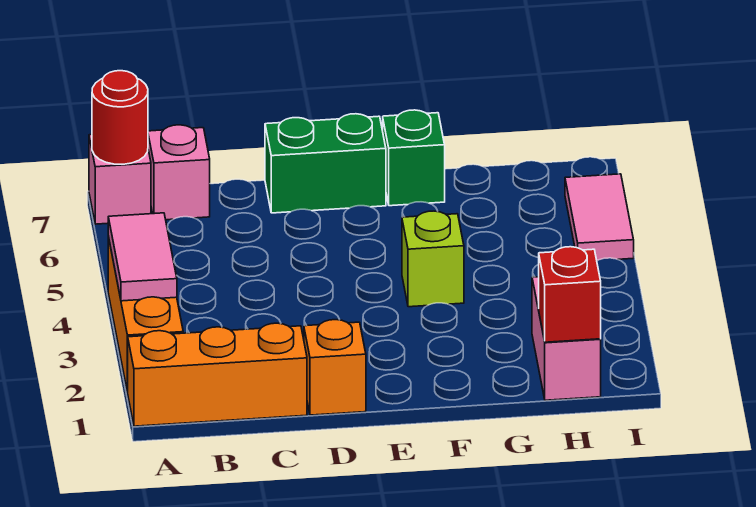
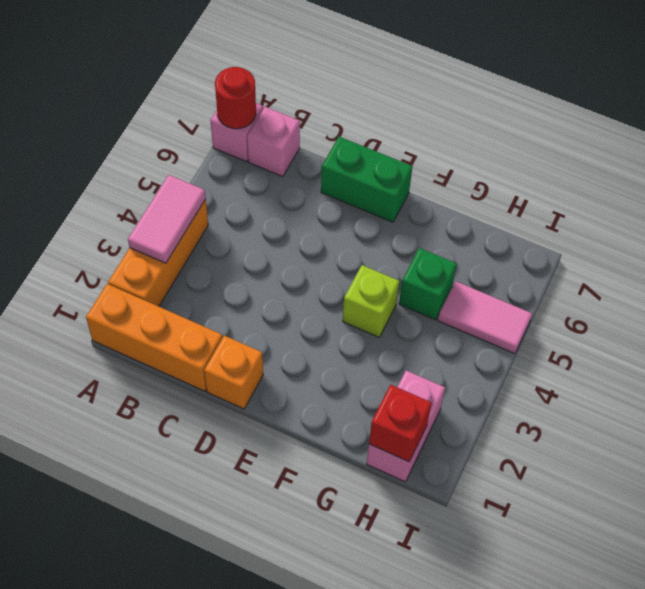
green brick F7 level 1 -> green brick G5 level 1
pink tile I5:I6 level 1 -> pink tile H5:I5 level 1

